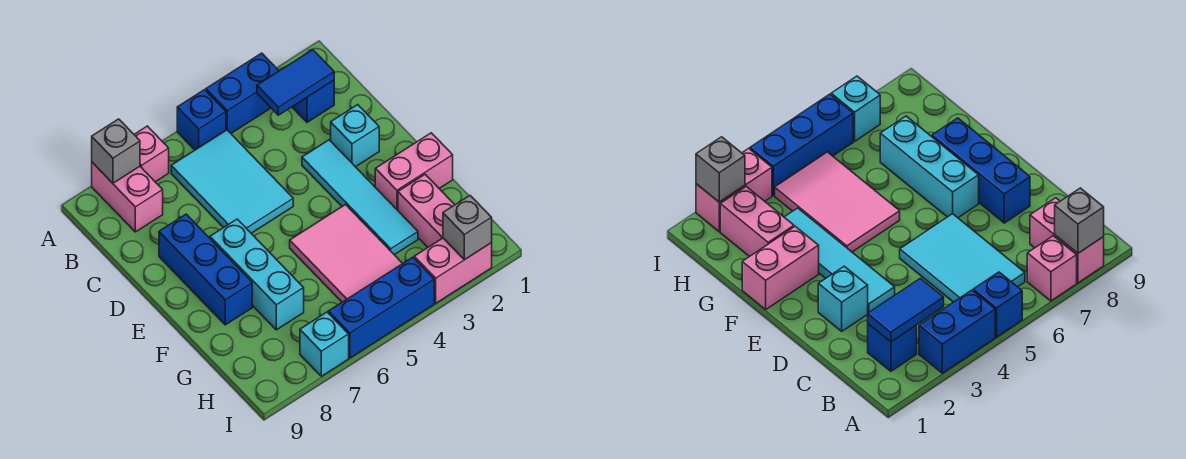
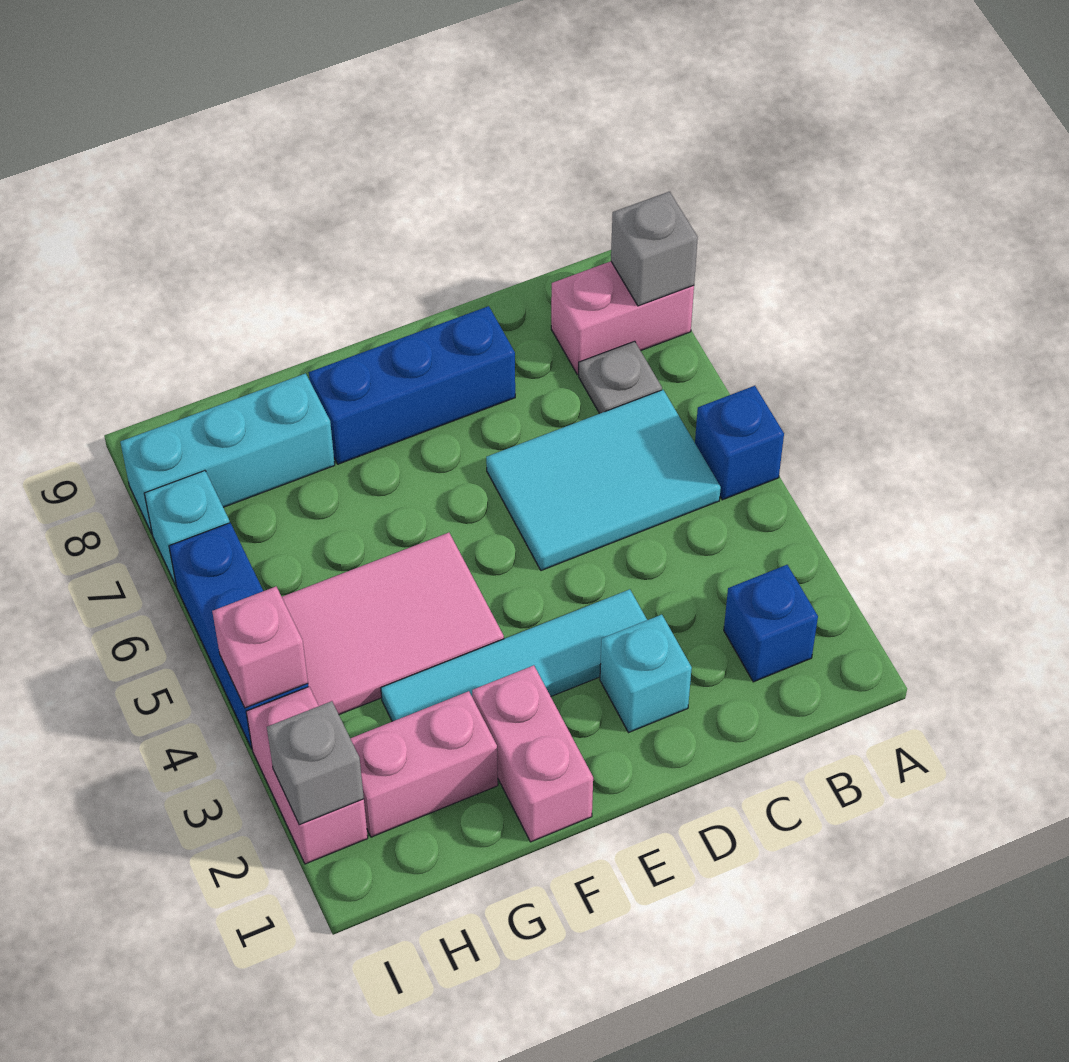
blue brick A3:A4 level 1 -> none
pink brick A7 level 1 -> pink brick I4 level 2
blue tile B2:B3 level 2 -> none
none -> grey plate B7 level 1
cyan brick E7:G7 level 1 -> cyan brick G8:I8 level 1

